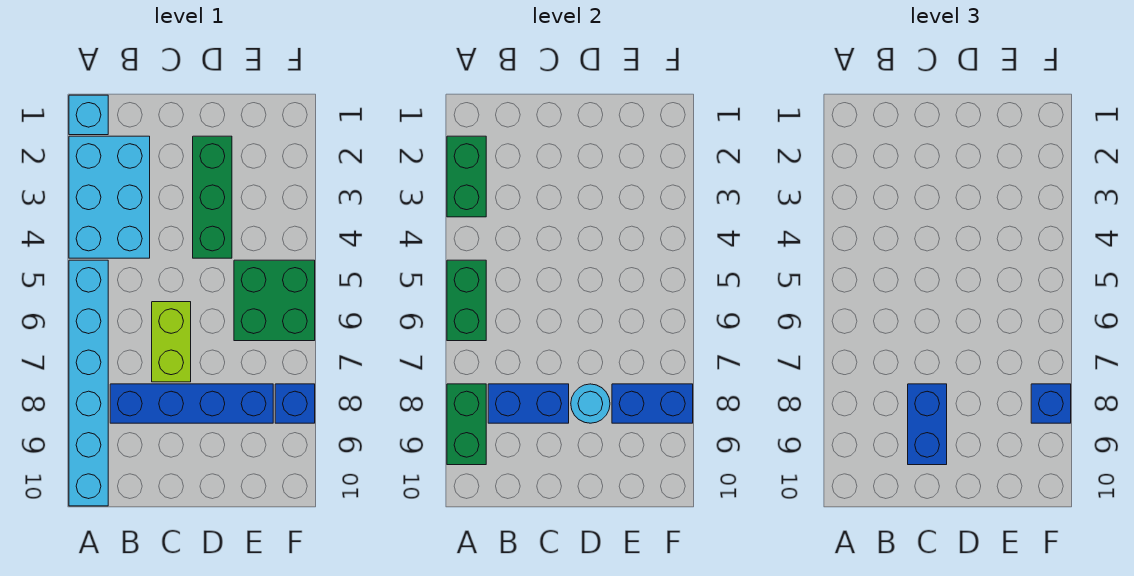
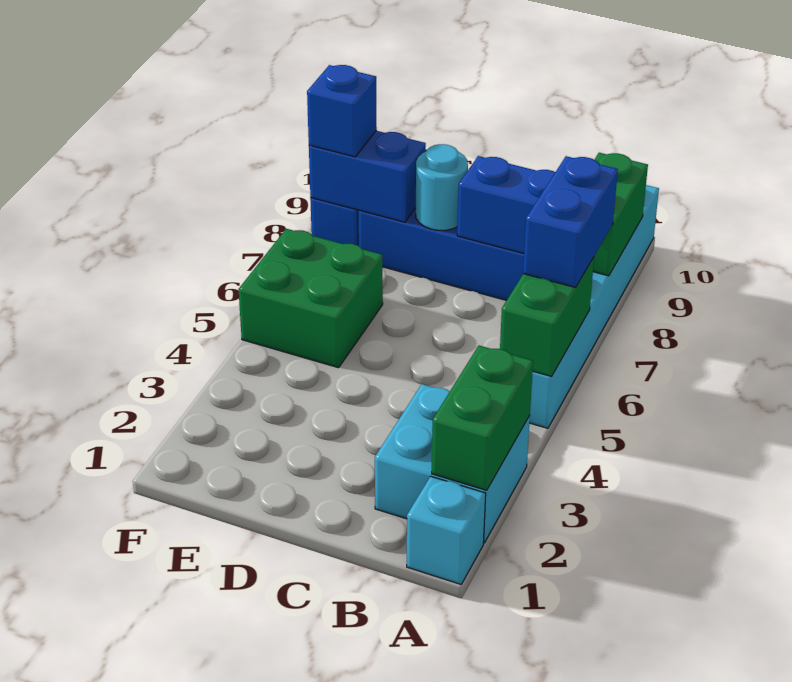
cyan brick A2:B4 level 1 -> cyan brick A2:B3 level 1
lime brick C6:C7 level 1 -> none
blue brick C8:C9 level 3 -> blue brick A6:A7 level 3
green brick D2:D4 level 1 -> none

